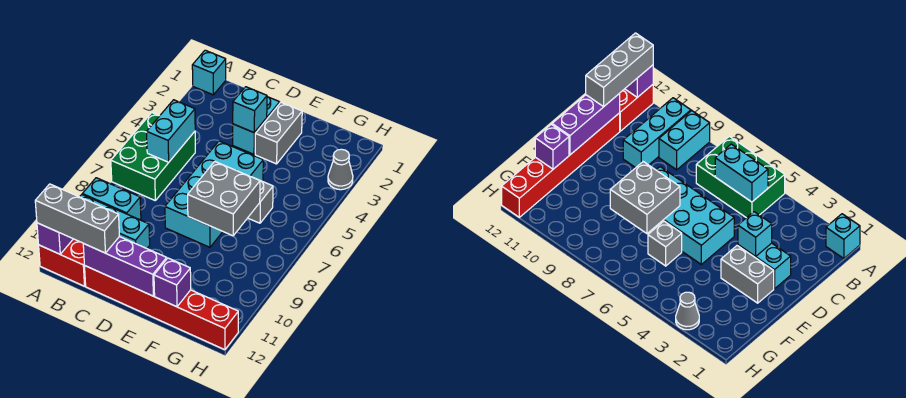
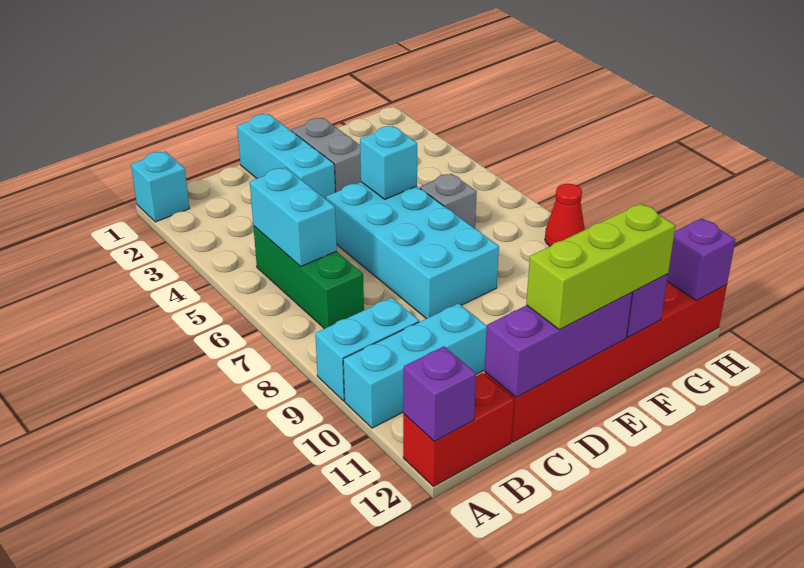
green brick A5:B7 level 1 -> green brick B5:B7 level 1
grey brick A12:C12 level 3 -> none
cyan brick D2:D3 level 1 -> cyan brick D1:D3 level 1
cyan brick D3 level 2 -> cyan brick E5 level 2
none -> lime brick D12:F12 level 3
grey brick E7:F8 level 2 -> none
grey cone H3 level 1 -> none
none -> red cone H8 level 1
none -> purple brick H12 level 2

